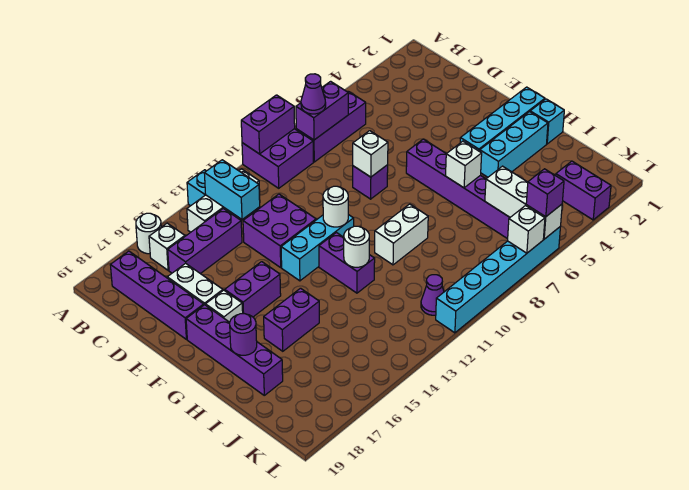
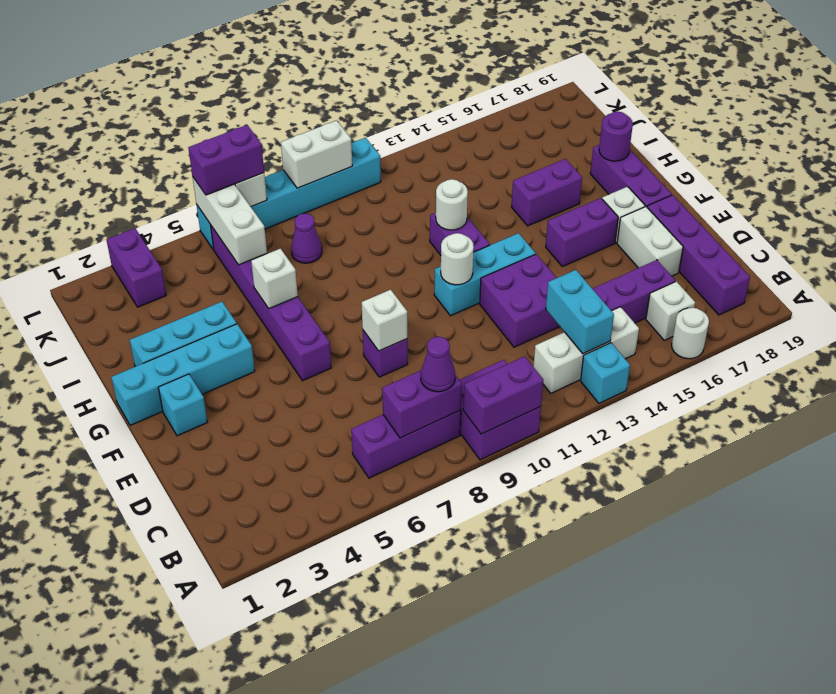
purple brick F18:I18 level 1 -> purple brick F18:H18 level 1
cyan brick H1 level 1 -> cyan brick F2 level 1
white brick H9:H10 level 1 -> white brick L9:L10 level 2
purple cone K11 level 1 -> purple cone J8 level 1
purple brick L6 level 3 -> purple brick L6:L7 level 3

